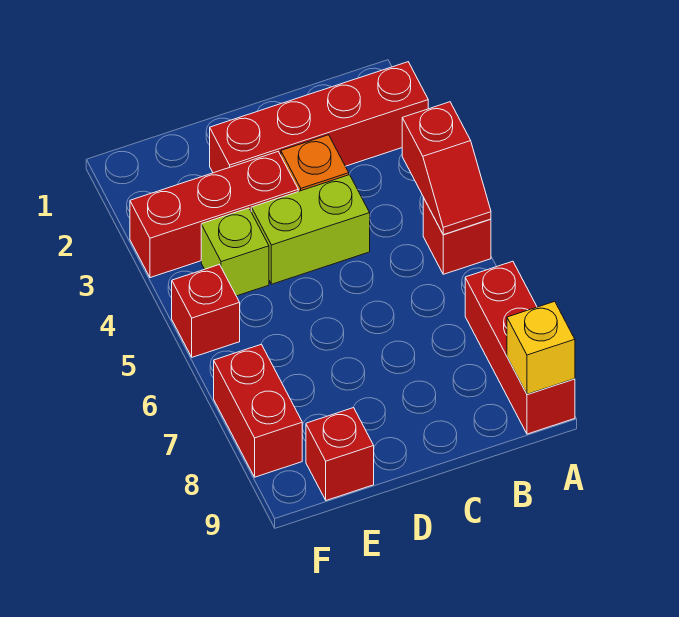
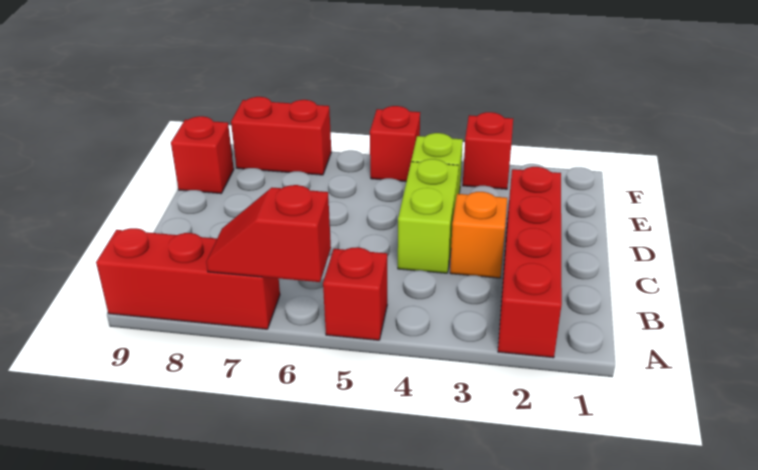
red slope A4:A5 level 2 top 4 -> red slope A6:A7 level 2 top 6
yellow brick A9 level 2 -> none
red brick D3:F3 level 1 -> red brick F3 level 1

